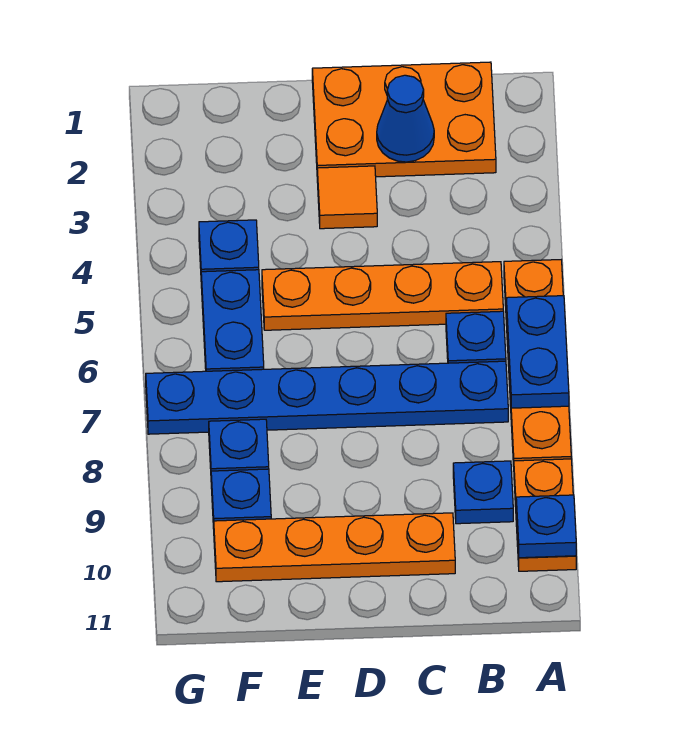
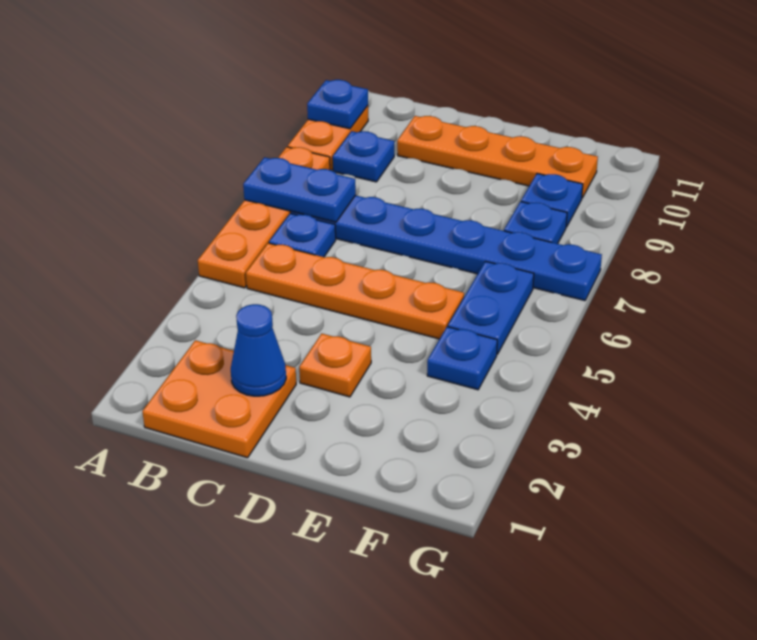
blue plate A6:A7 level 2 -> blue plate A7:B7 level 2
orange plate B1:D2 level 1 -> orange plate B1:C2 level 1
orange tile D3 level 1 -> orange plate D3 level 1

